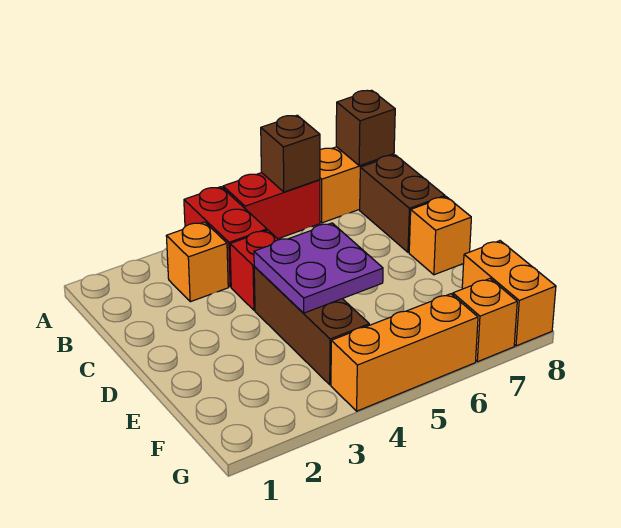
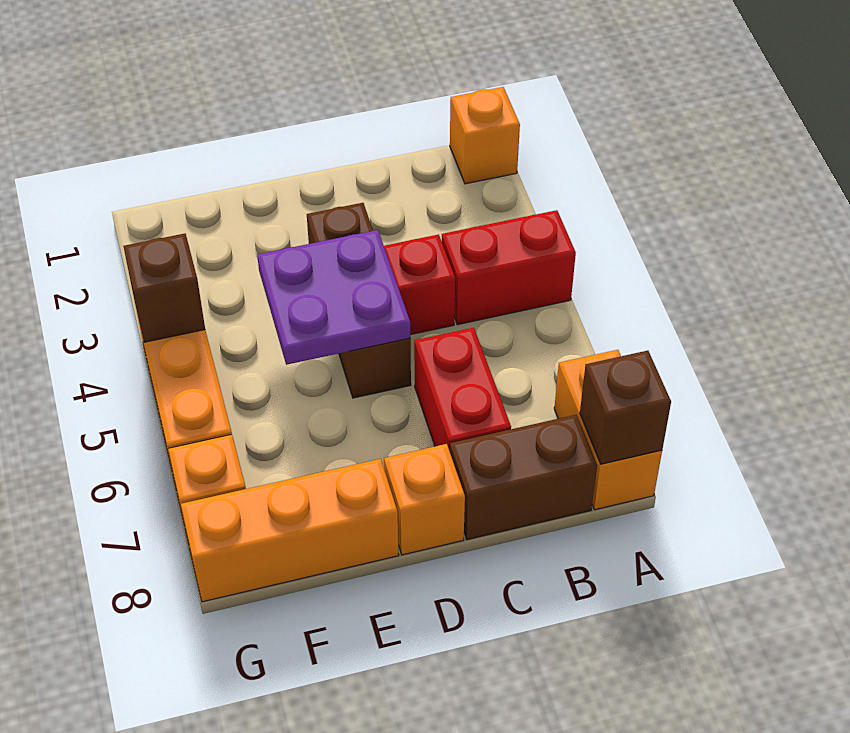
red brick A5:A6 level 1 -> red brick C6:C7 level 1
brown brick A6 level 2 -> brown brick G4 level 2
orange brick B3 level 1 -> orange brick A1 level 1
brown brick D4:F4 level 1 -> brown brick D3:D5 level 1
orange brick F8:G8 level 1 -> orange brick E8:G8 level 1

